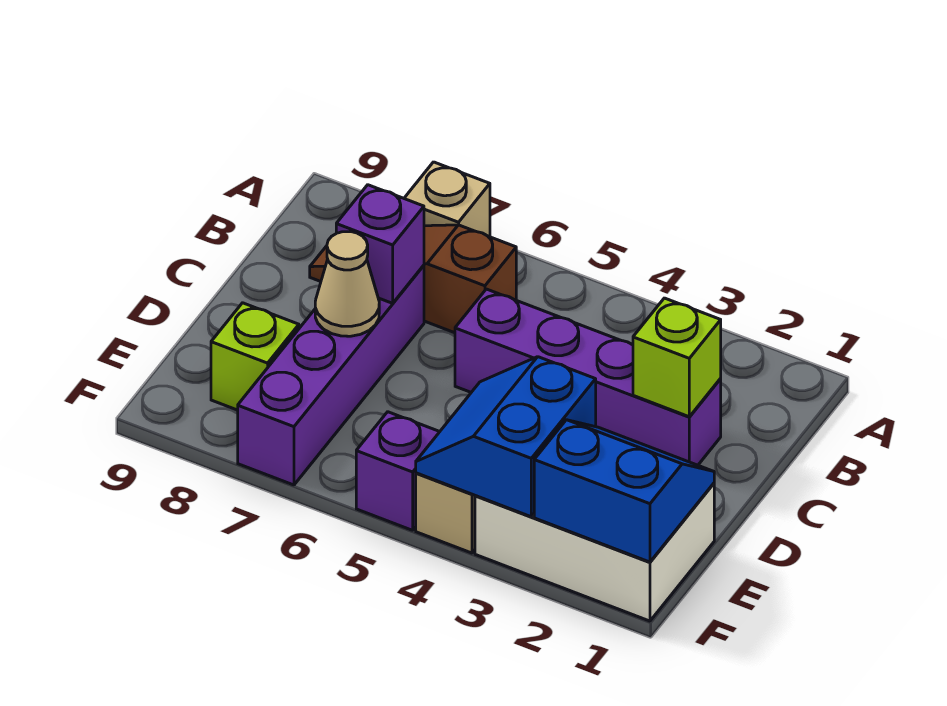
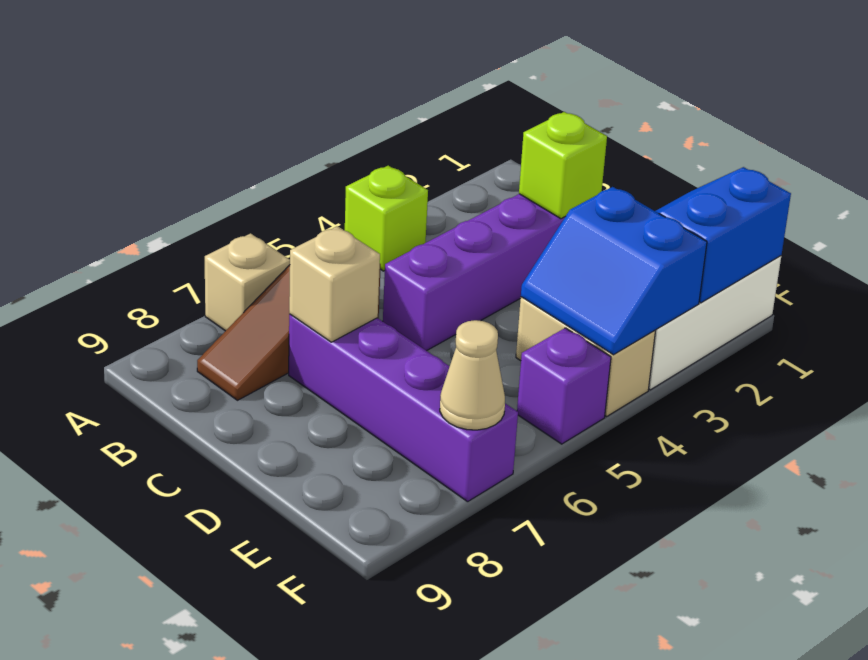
purple brick C7 level 2 -> tan brick C7 level 2
tan cone D7 level 2 -> tan cone F7 level 2
lime brick E8 level 1 -> lime brick A4 level 1

